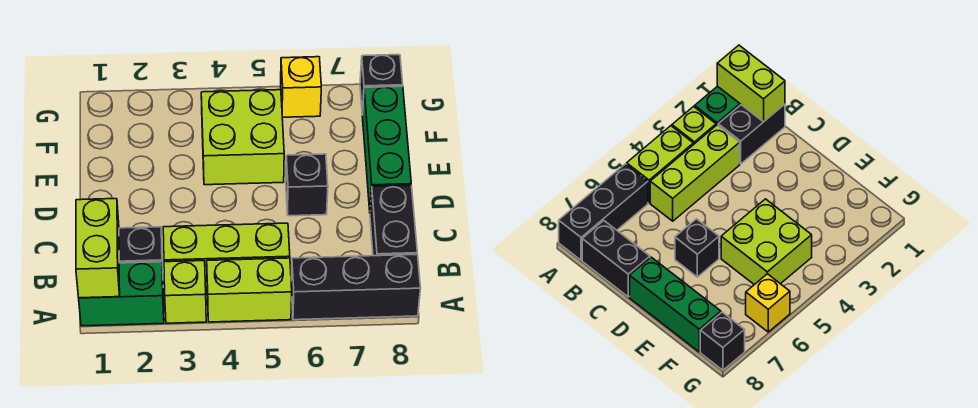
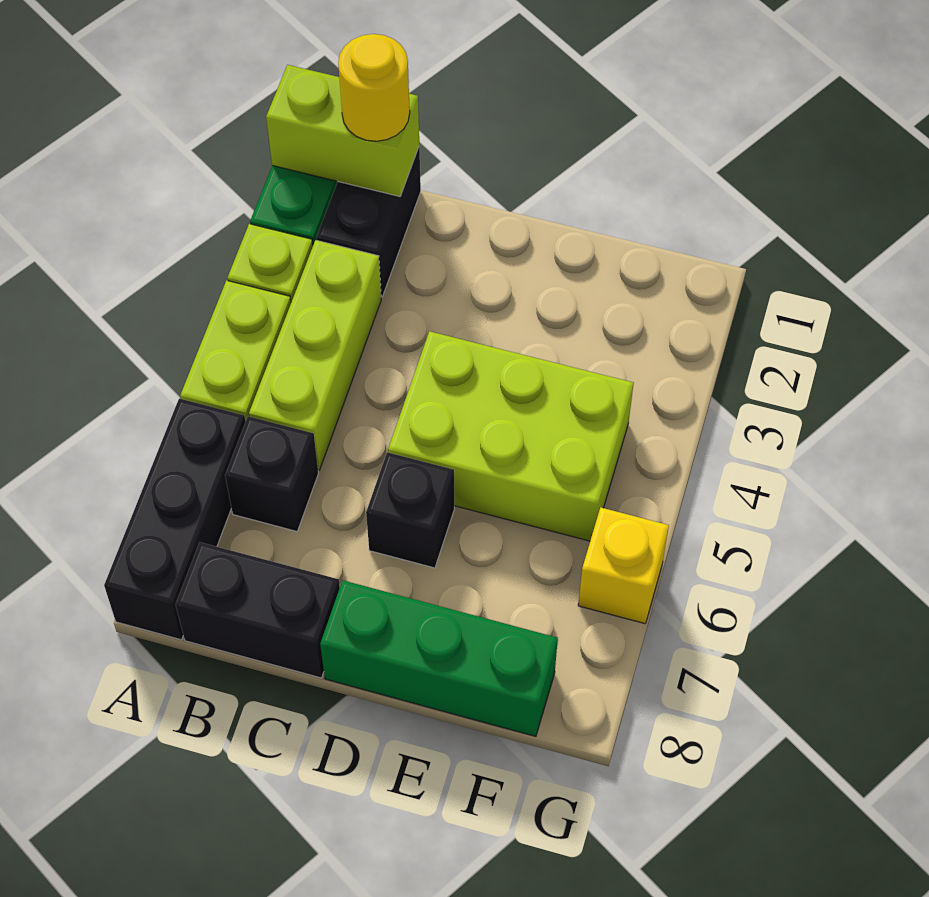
none -> yellow round brick B1 level 3
lime brick E4:F5 level 1 -> lime brick D4:F5 level 1
black brick G8 level 1 -> black brick B6 level 1

